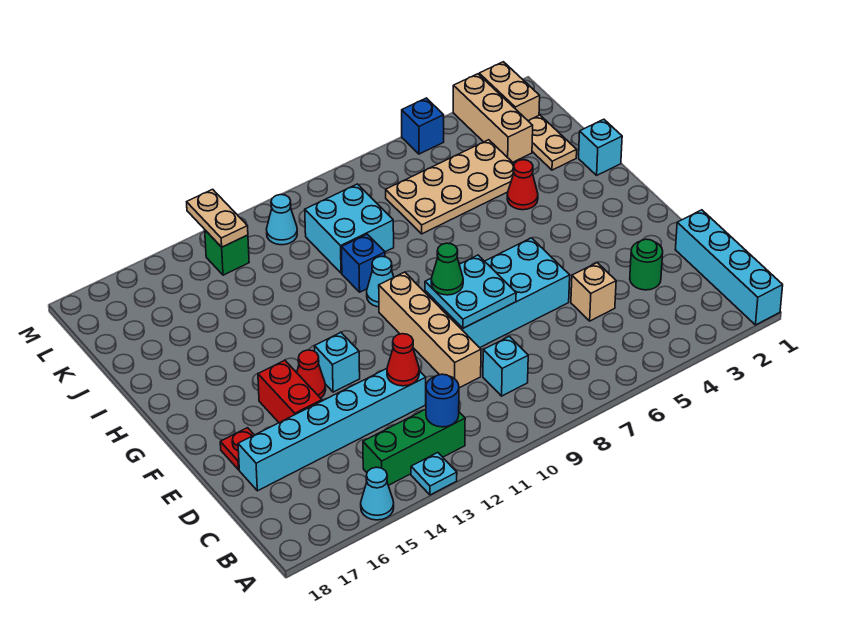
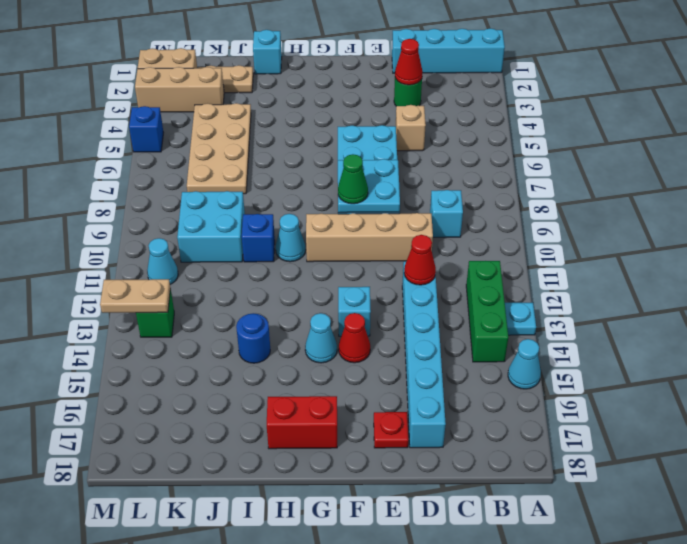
blue round brick B12 level 2 -> blue round brick I14 level 1
red brick E15:F15 level 1 -> red brick G17:H17 level 1
none -> cyan cone G14 level 1
red cone I4 level 1 -> red cone D3 level 2

